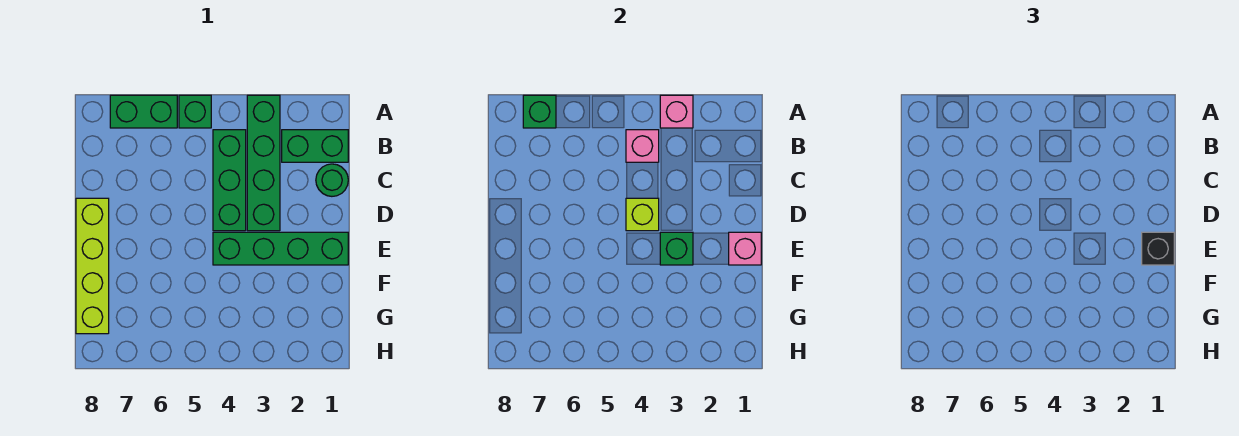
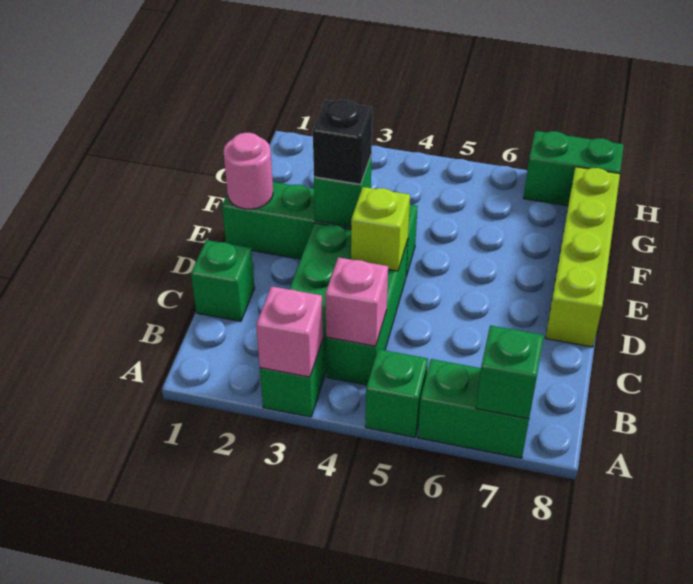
green brick B1:B2 level 1 -> green brick H7:H8 level 1
green round brick C1 level 1 -> green brick C1 level 1
pink brick E1 level 2 -> pink round brick E1 level 2
black brick E1 level 3 -> black brick E3 level 3

